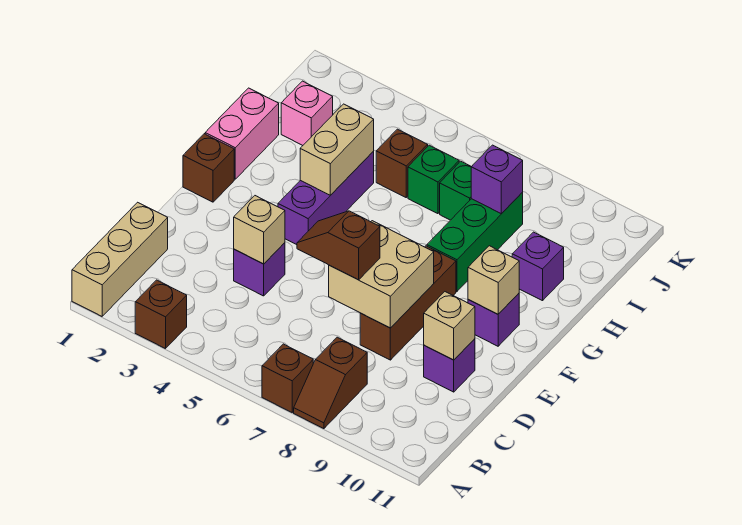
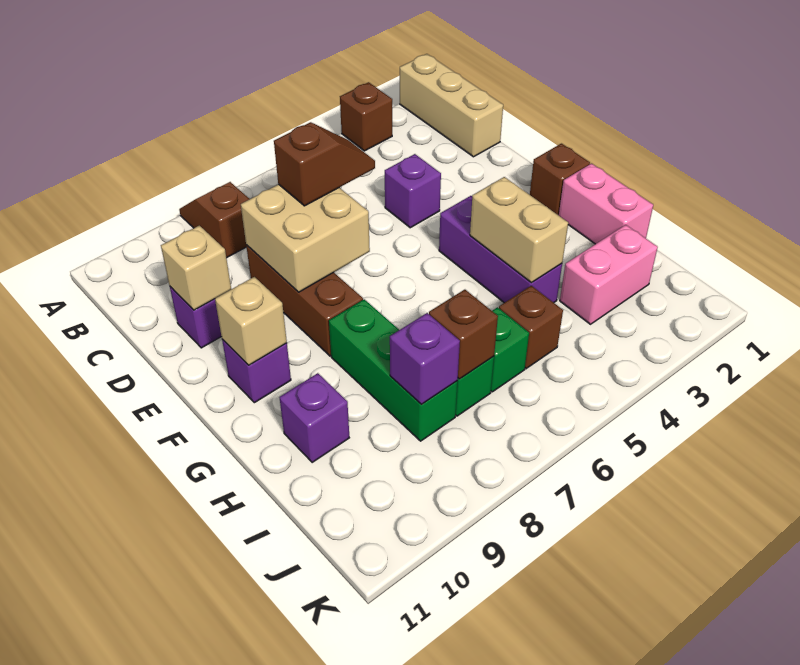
brown brick A7 level 1 -> brown brick I7 level 2
tan brick D4 level 2 -> none
pink brick I2 level 1 -> pink brick I2:I3 level 1

